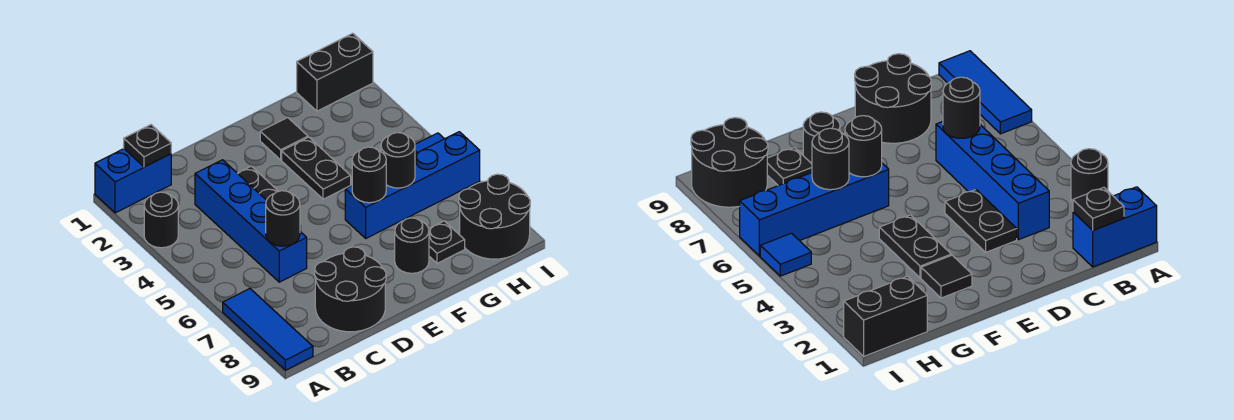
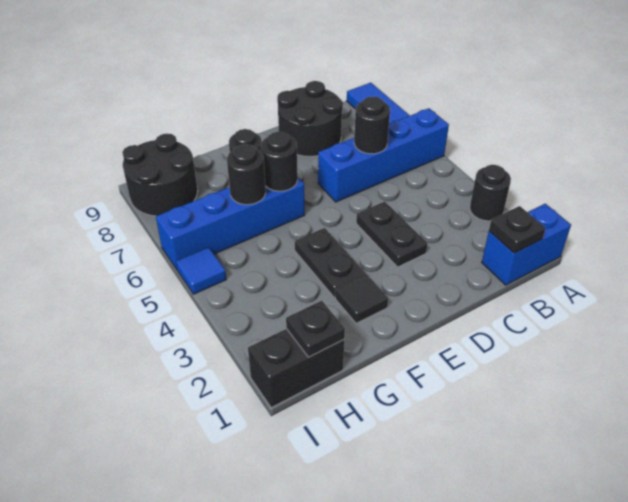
blue brick C3:C6 level 1 -> blue brick A6:D6 level 1
black plate G8 level 1 -> black plate H1 level 2

